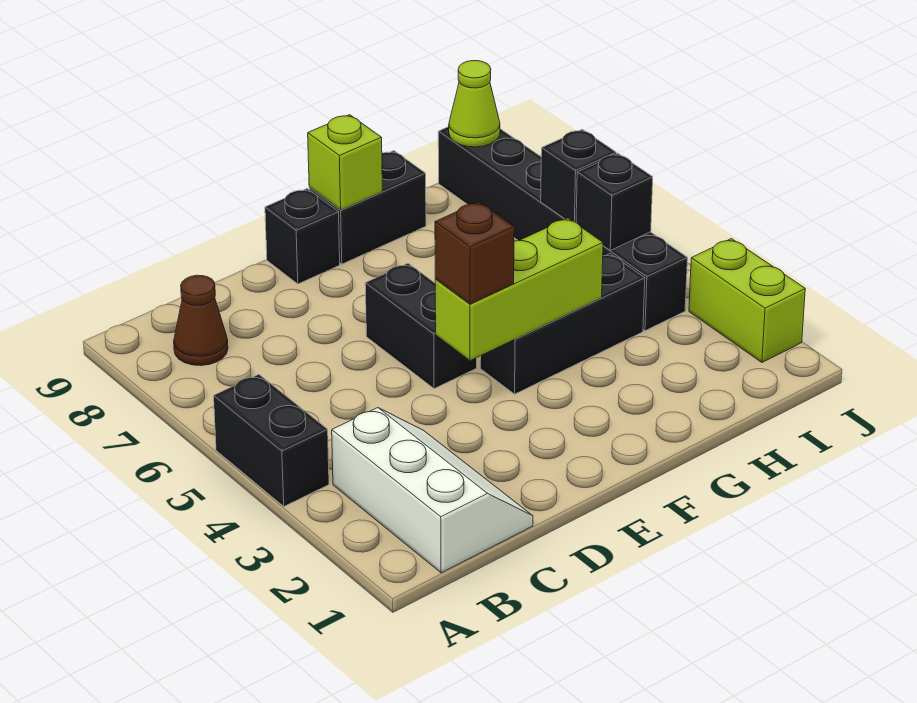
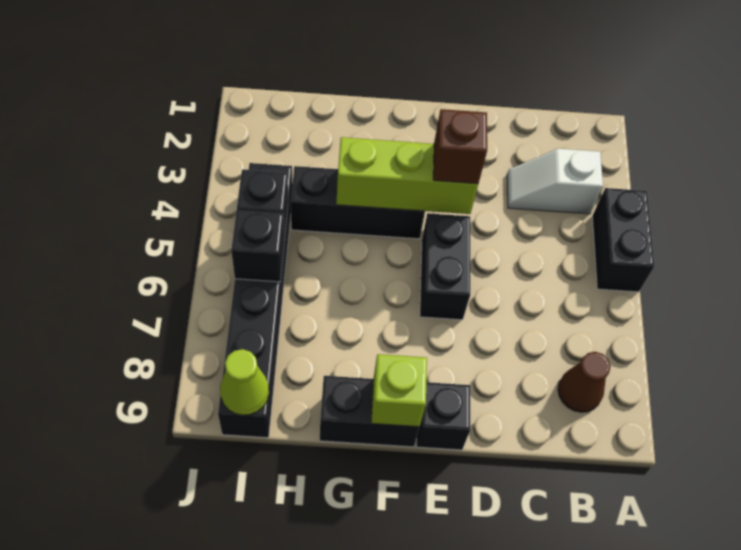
white slope B1:C3 level 1 top B -> white slope B3:C3 level 1 top B
lime brick J2:J3 level 1 -> none

